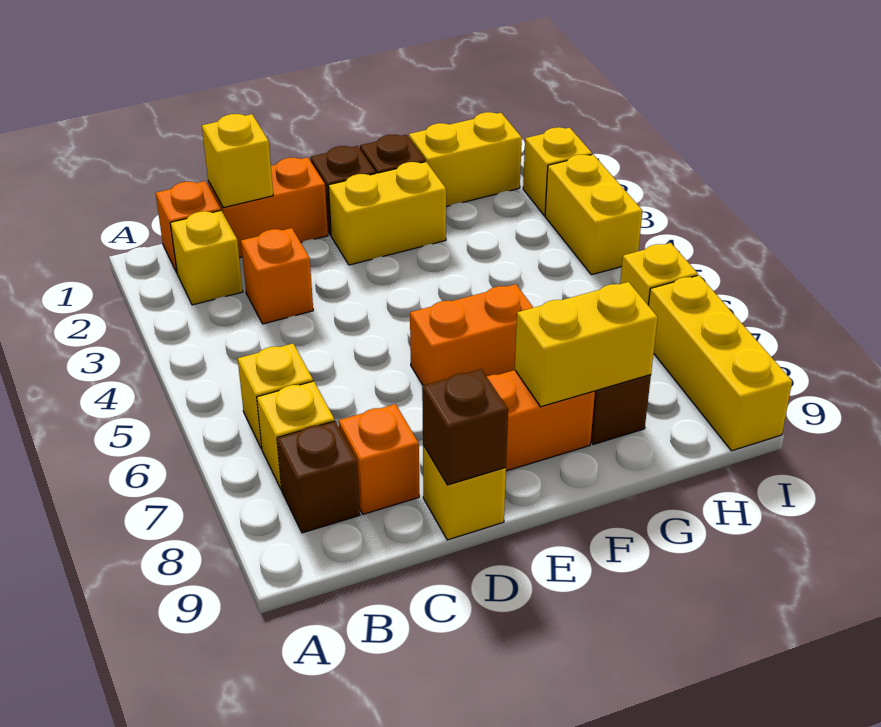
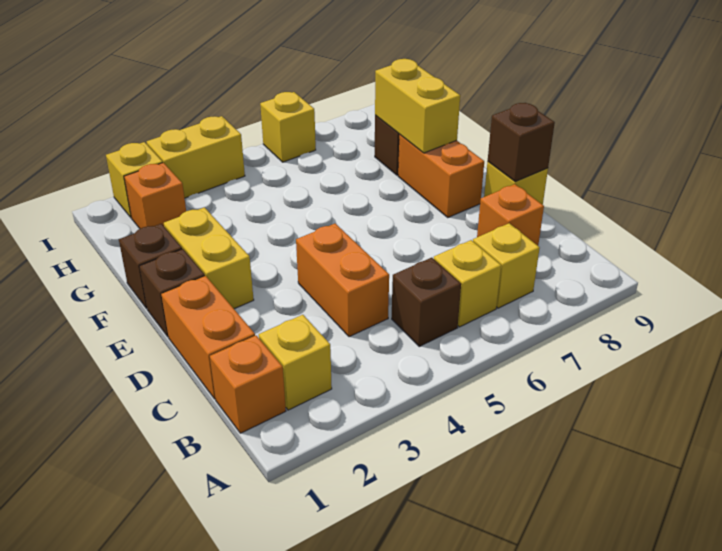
brown brick B8 level 1 -> brown brick B5 level 1
yellow brick C1 level 2 -> none
orange brick C3 level 1 -> orange brick H2 level 1
orange brick E6:F6 level 1 -> orange brick C4:D4 level 1
yellow brick G1:H1 level 1 -> none
yellow brick I7:I9 level 1 -> none

